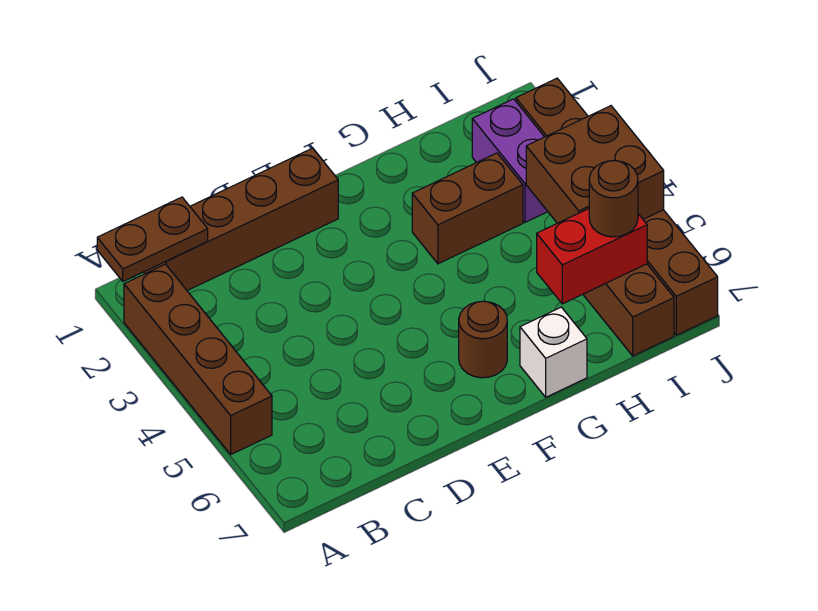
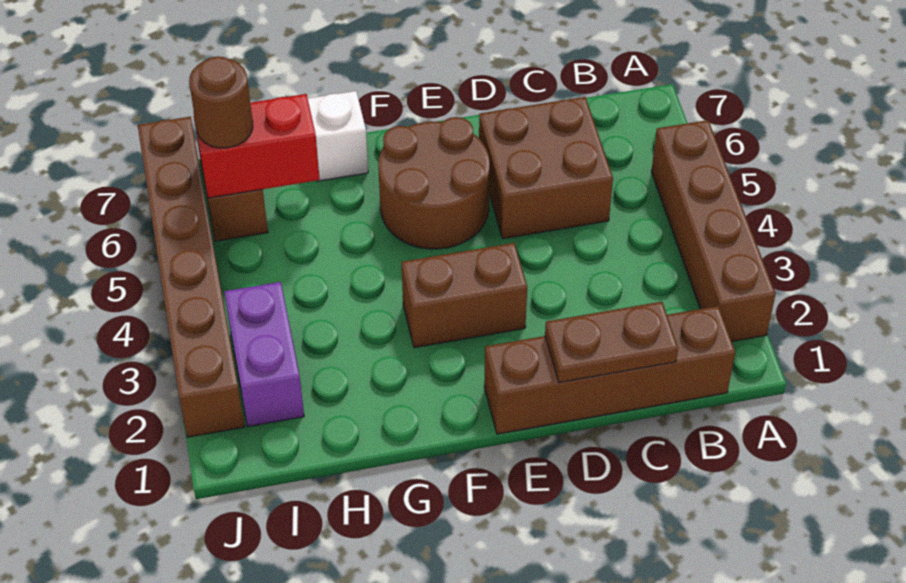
brown plate A1:B1 level 2 -> brown plate C1:D1 level 2
brown round brick F6 level 1 -> brown round brick E5:F6 level 1
brown brick G3:H3 level 1 -> brown brick E3:F3 level 1
brown brick I4:J5 level 2 -> brown brick C5:D6 level 1

